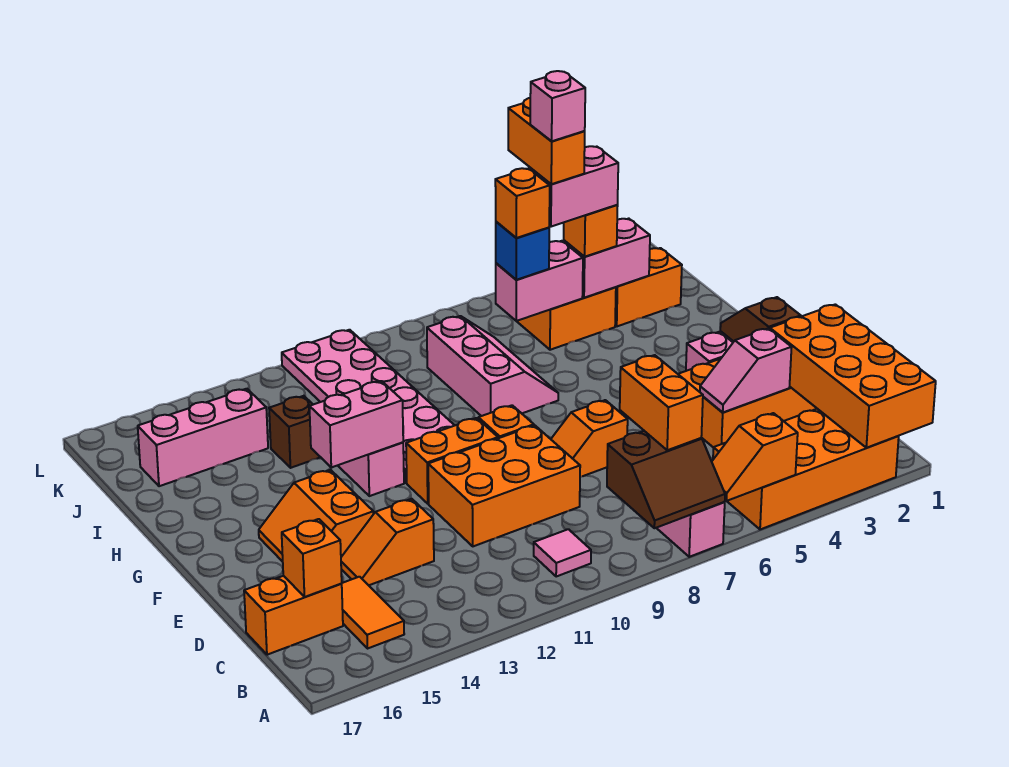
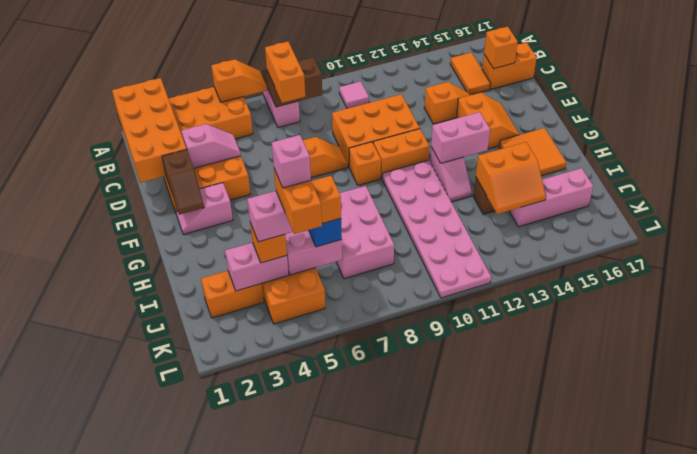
none -> orange tile G15:H16 level 1
pink slope H7:J8 level 1 top 8 -> pink brick H7:J8 level 1
none -> orange slope I13:J14 level 2 top I

